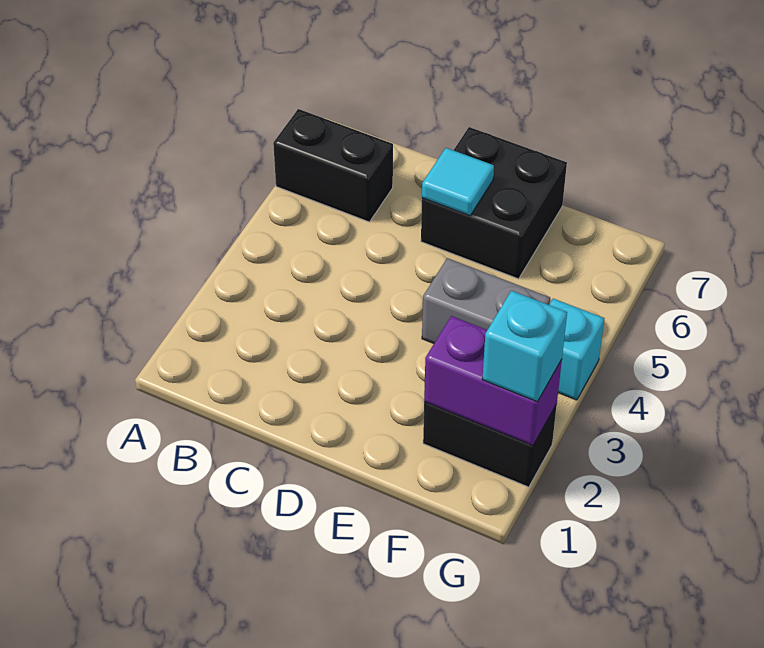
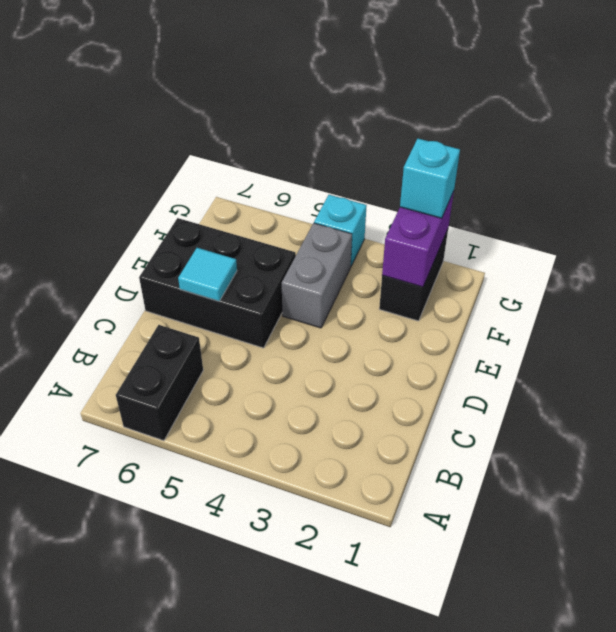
black brick D6:E7 level 1 -> black brick D5:E7 level 1

